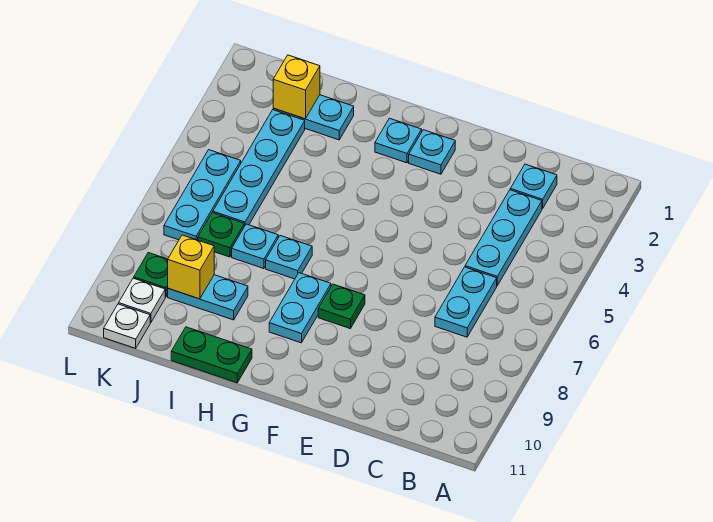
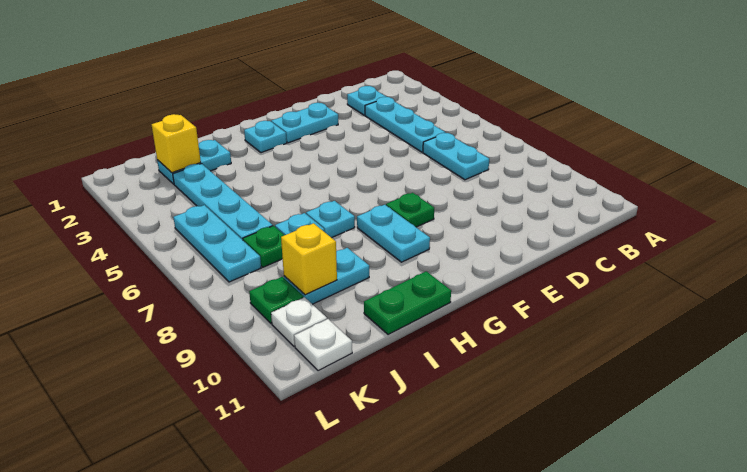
cyan plate F2 level 1 -> cyan plate E2:F2 level 1

